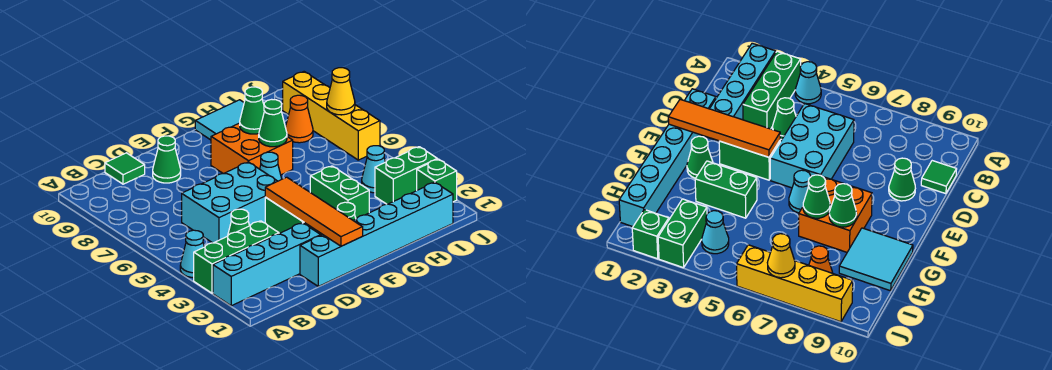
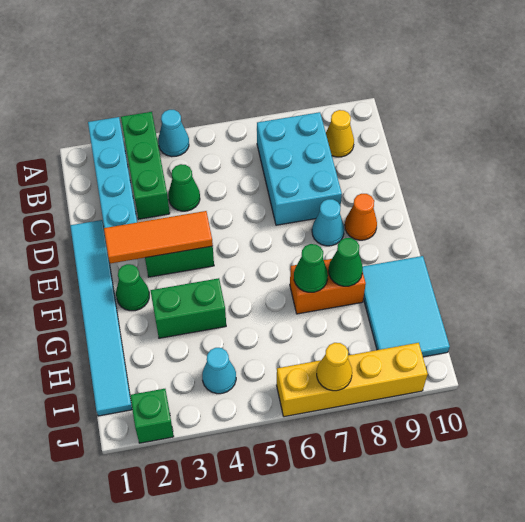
none -> yellow cone B9 level 1
cyan brick C5:E6 level 1 -> cyan brick B7:D8 level 1
green tile C10 level 1 -> none
cyan brick D1:I1 level 1 -> cyan tile D1:I1 level 1
green cone D9 level 1 -> none
orange tile E1:E4 level 2 -> orange tile E2:E4 level 2
cyan cone F6 level 1 -> cyan cone E8 level 1
orange brick F7:G8 level 1 -> orange brick G7:G8 level 1
cyan tile G9:H10 level 1 -> cyan tile G9:I10 level 1
green brick I3:J3 level 1 -> none
orange cone I8 level 1 -> orange cone E9 level 1

